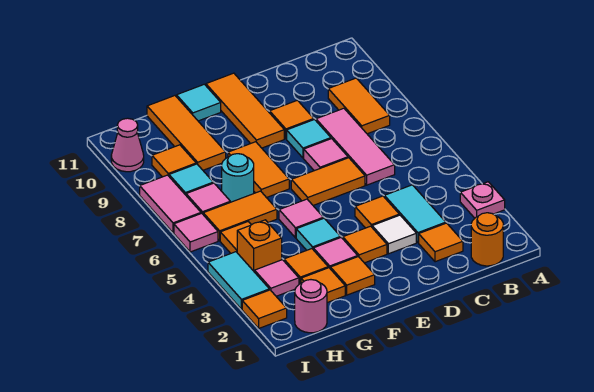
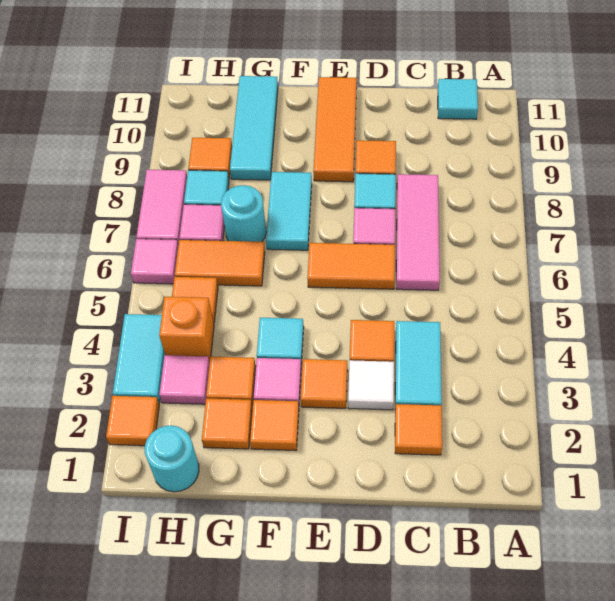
pink plate A3 level 1 -> none
orange round brick B1 level 1 -> none
orange tile B8:B9 level 1 -> none
pink tile F5 level 1 -> none
orange tile F7:F8 level 1 -> cyan tile F7:F8 level 1
cyan tile F11 level 1 -> cyan tile B11 level 1
orange tile G9:G11 level 1 -> cyan tile G9:G11 level 1
pink round brick H1 level 1 -> cyan round brick H1 level 1
pink cone I10 level 1 -> none

